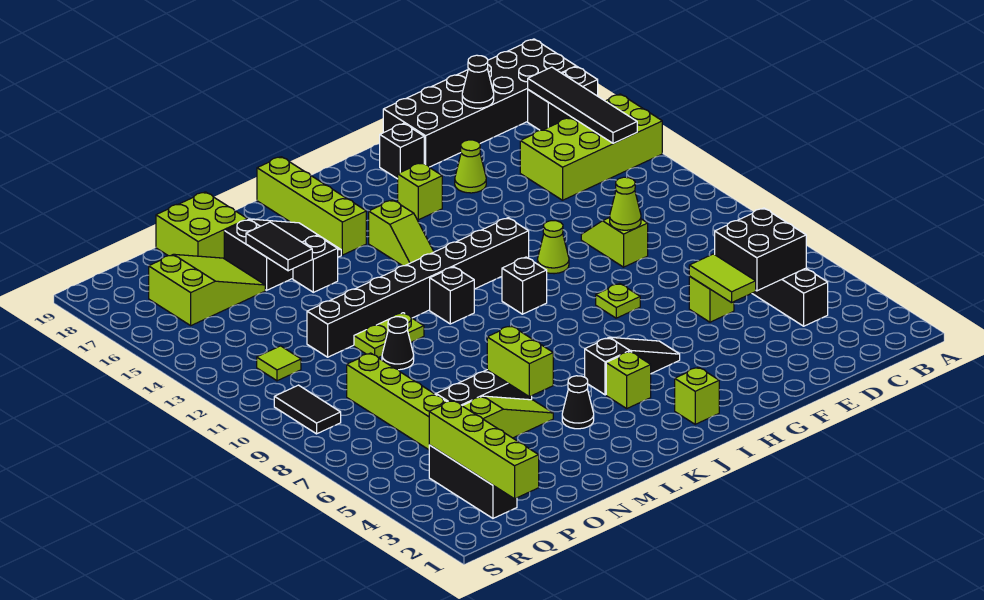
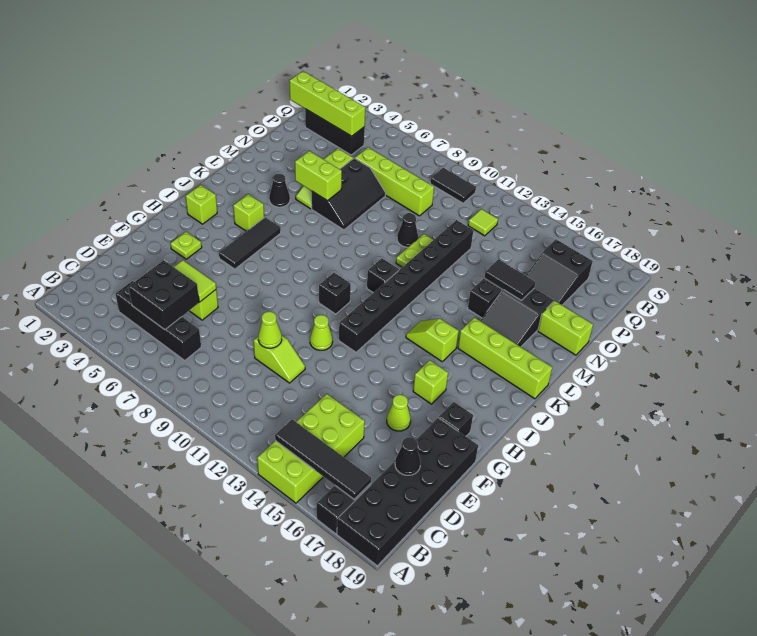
lime plate G8 level 1 -> lime plate G3 level 1
black slope H5:J5 level 1 top J -> black tile H5:J5 level 1
lime brick N18:O19 level 1 -> lime brick N18:N19 level 1
lime slope O16:Q17 level 1 top Q -> black slope O16:Q17 level 1 top Q

